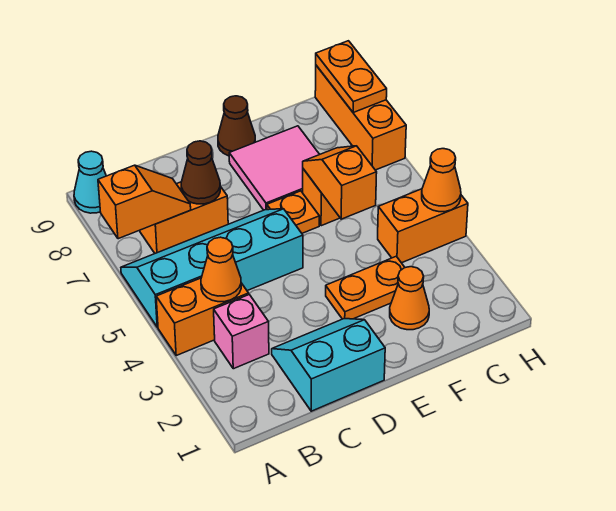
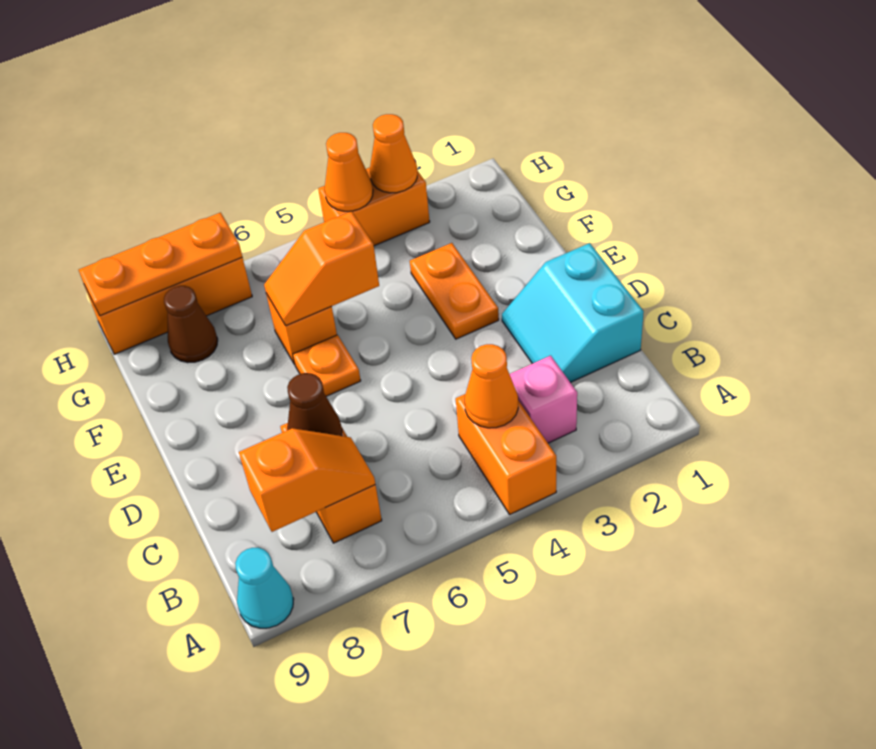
cyan slope A5:D6 level 1 top 5 -> none
orange slope A7:B7 level 2 top A -> orange slope B7:B8 level 2 top 8
pink tile E7:F8 level 1 -> none
brown cone E9 level 1 -> brown cone G8 level 1
orange cone F2 level 1 -> orange cone H3 level 2
orange brick G4:H4 level 1 -> orange brick H3:H4 level 1
orange plate H8:H9 level 2 -> orange plate H7:H9 level 2

